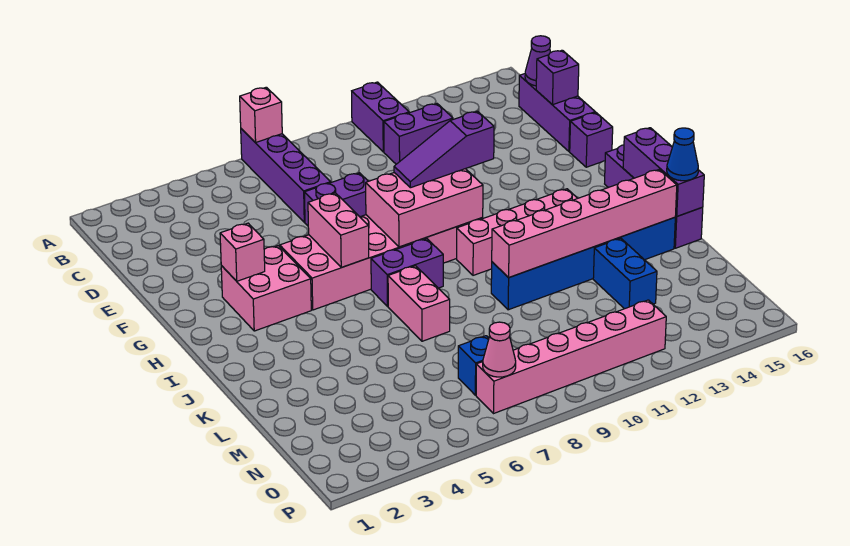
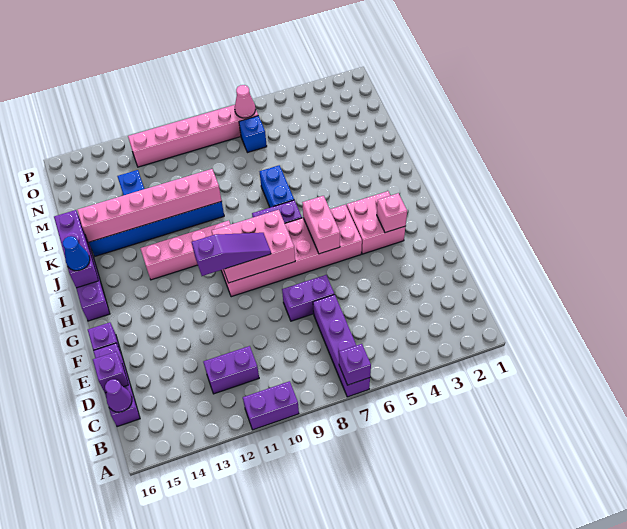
pink brick A7 level 2 -> purple brick A7 level 2
purple brick A11:B11 level 1 -> purple brick A10:A11 level 1
pink brick J7:K7 level 1 -> blue brick J7:K7 level 1
blue cone K16 level 3 -> blue cone I16 level 3

